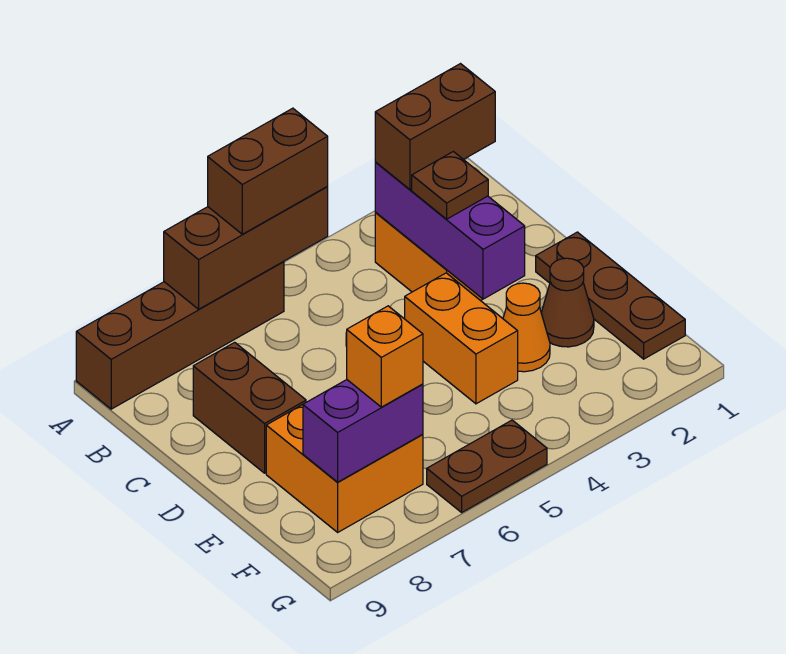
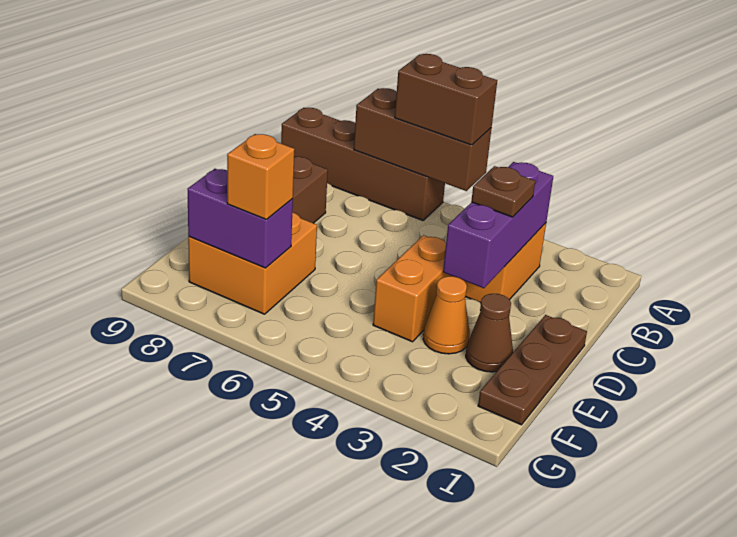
brown brick B2:B3 level 3 -> none
brown plate G5:G6 level 1 -> none

